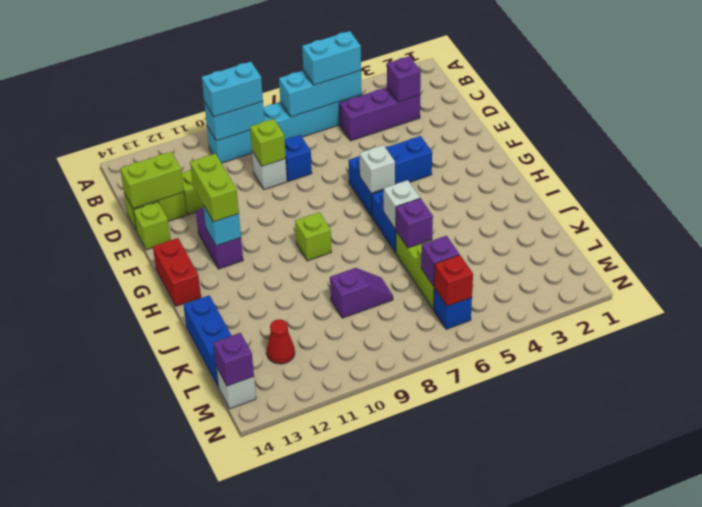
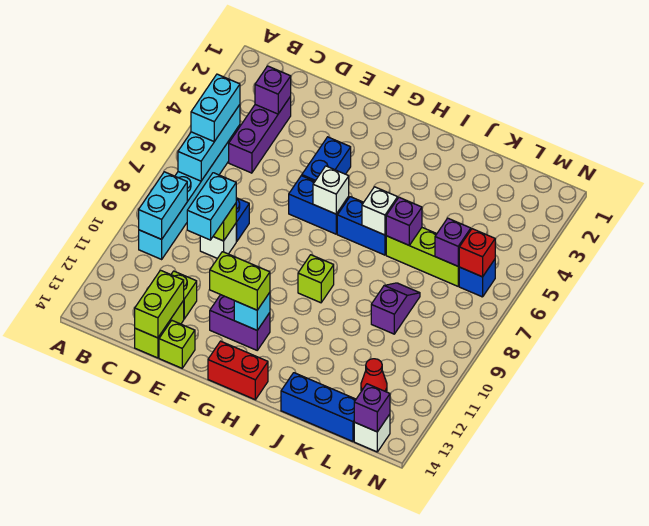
cyan brick B9:B10 level 3 -> cyan brick D9:D10 level 3

